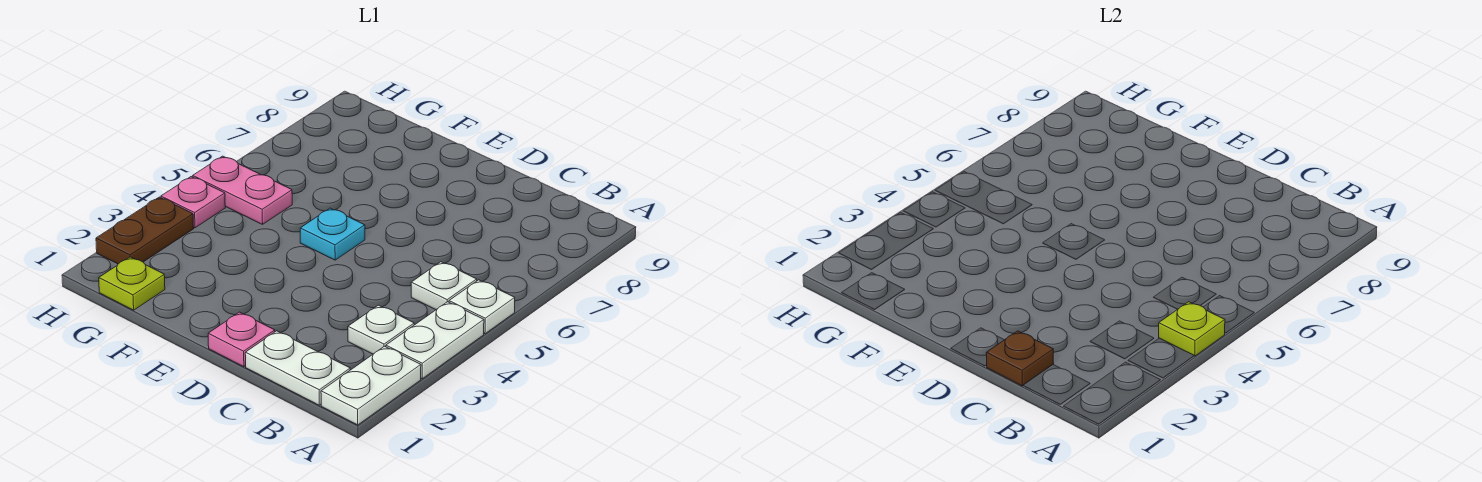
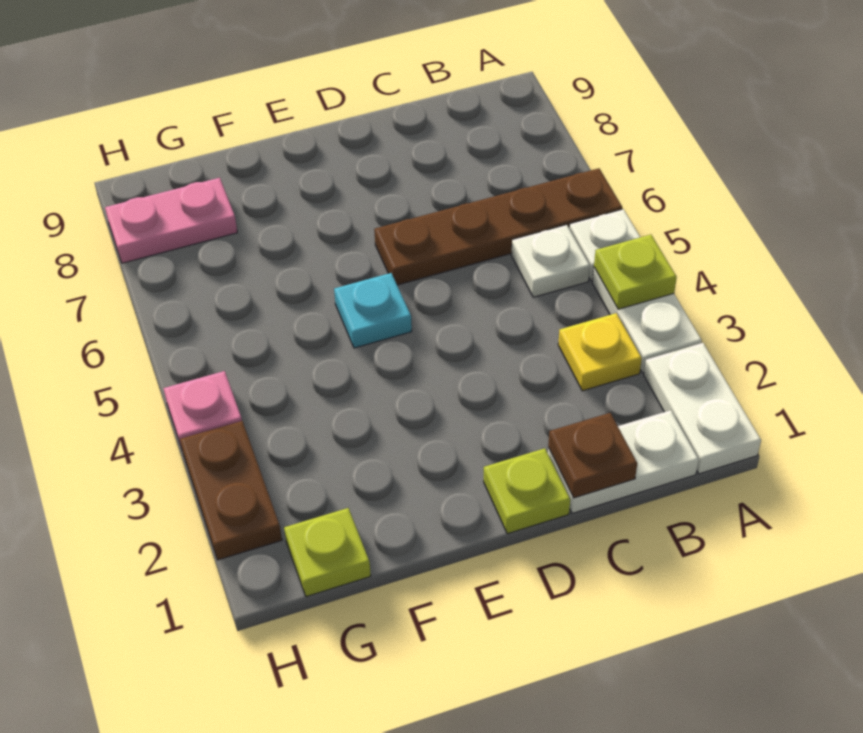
none -> brown plate A6:D6 level 1
white plate B3 level 1 -> yellow plate B3 level 1
pink plate D1 level 1 -> lime plate D1 level 1
pink plate G5:H5 level 1 -> pink plate G8:H8 level 1

